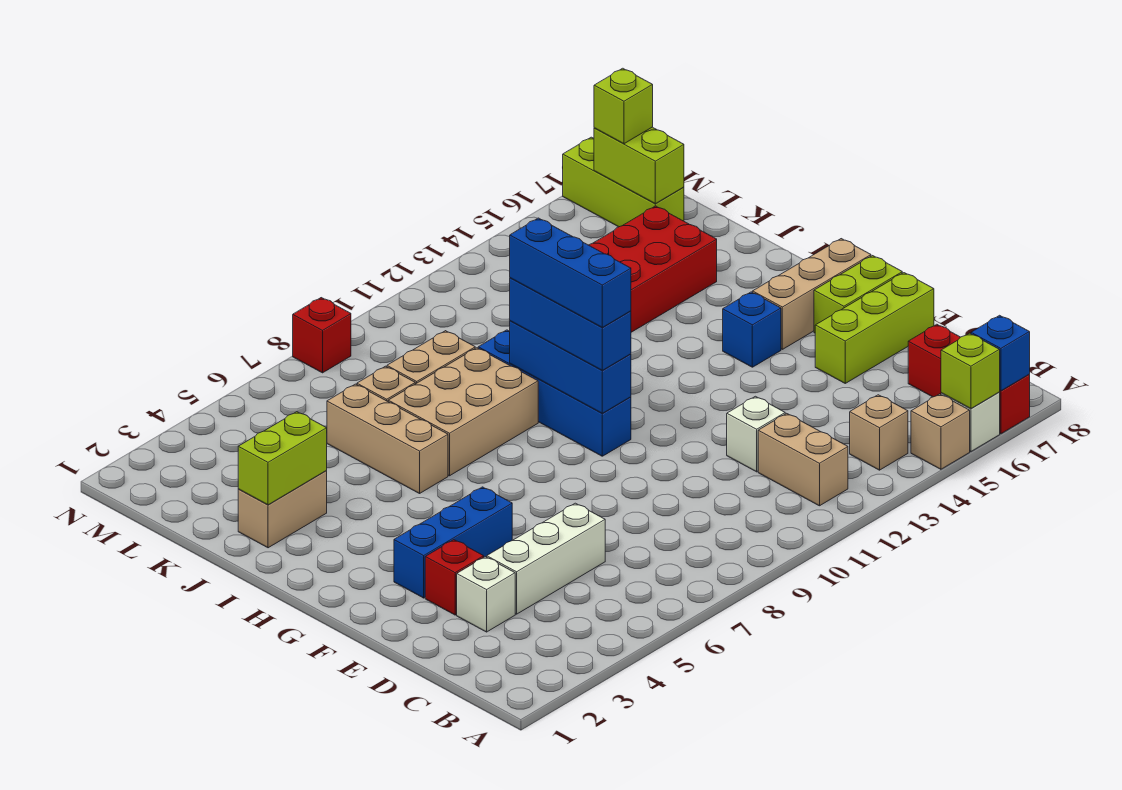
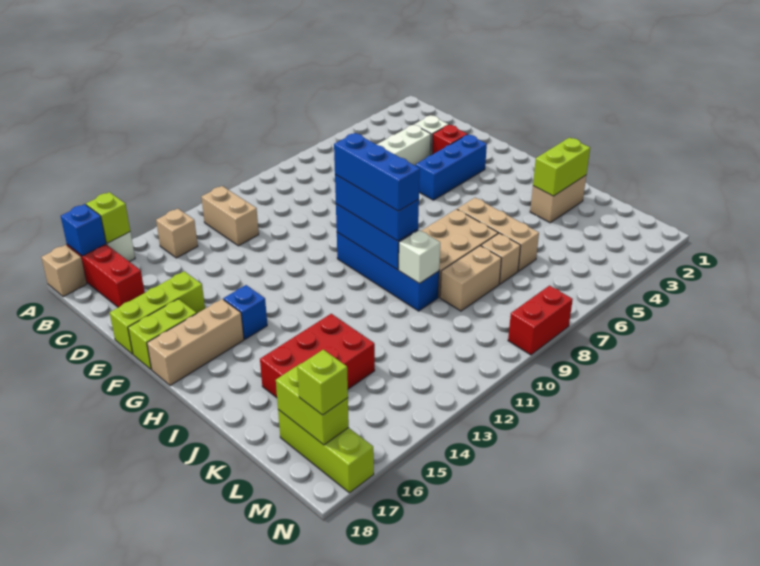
tan brick A15 level 1 -> tan brick A18 level 1
white brick D12 level 1 -> white brick J10 level 2
red brick N8 level 1 -> red brick N8:N9 level 1

